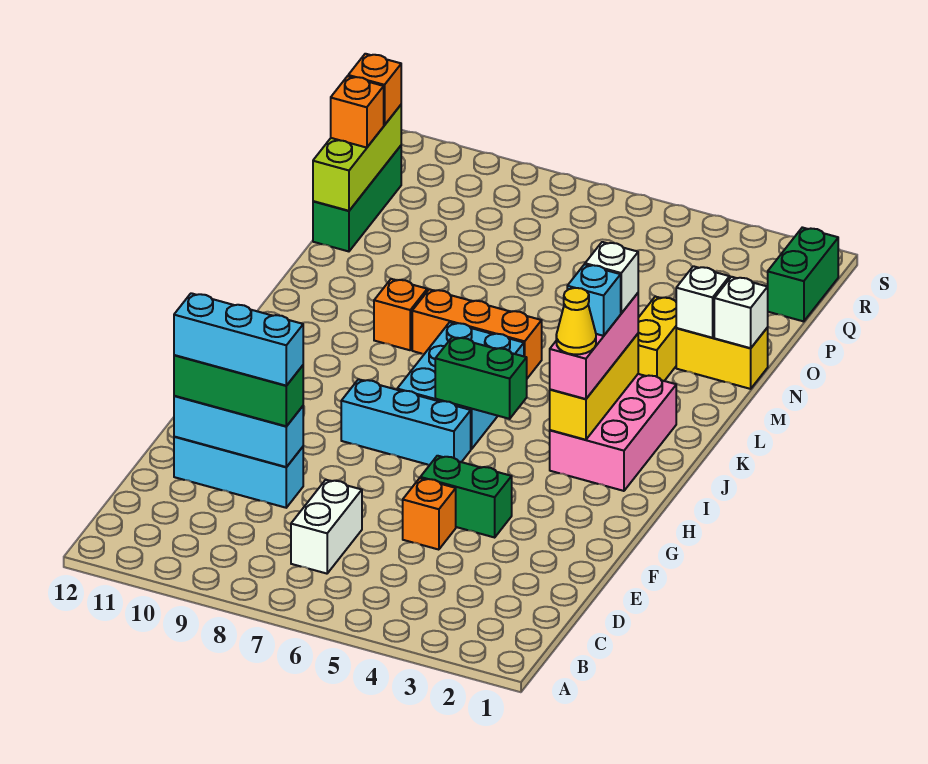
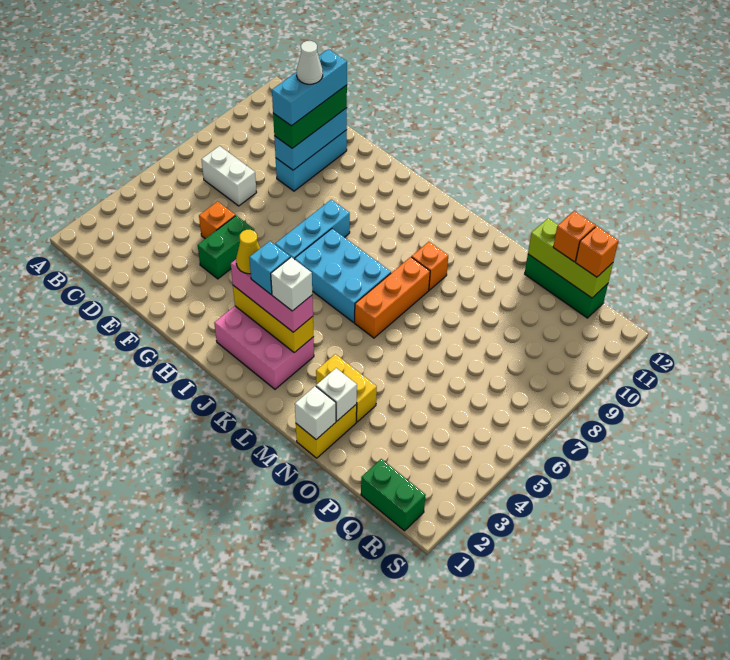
none -> white cone E10 level 5
green brick I5:I6 level 2 -> none

